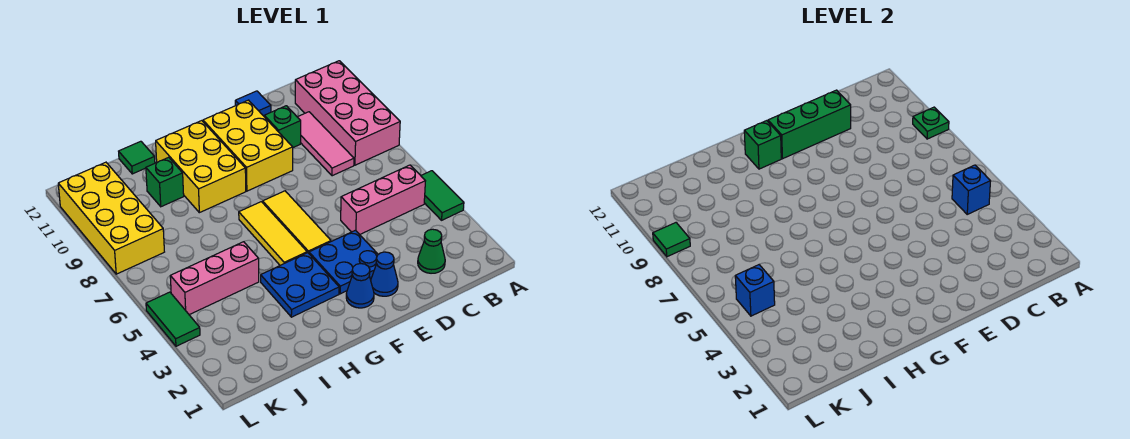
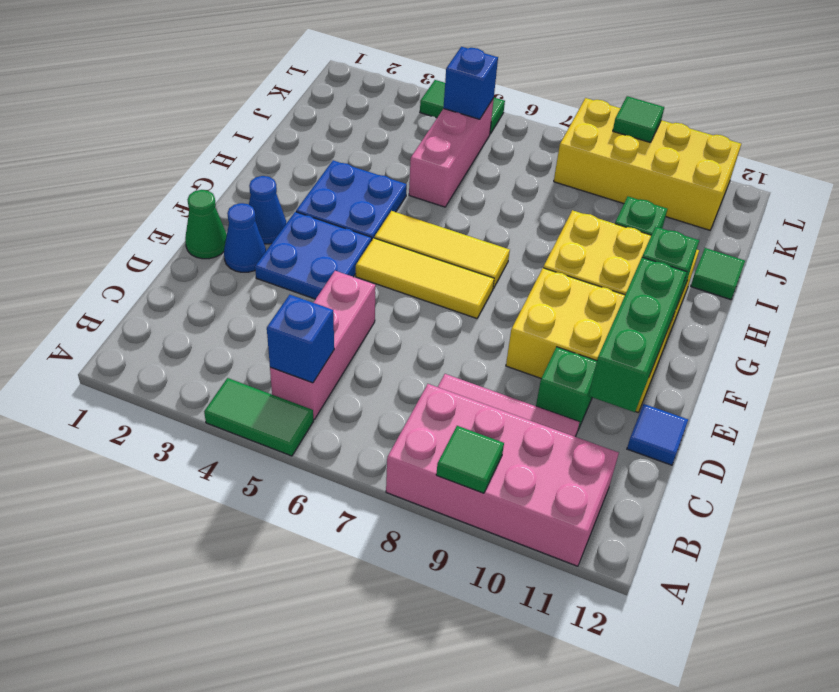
green plate A9 level 2 -> green tile A9 level 2
green cone C2 level 1 -> green cone E1 level 1

